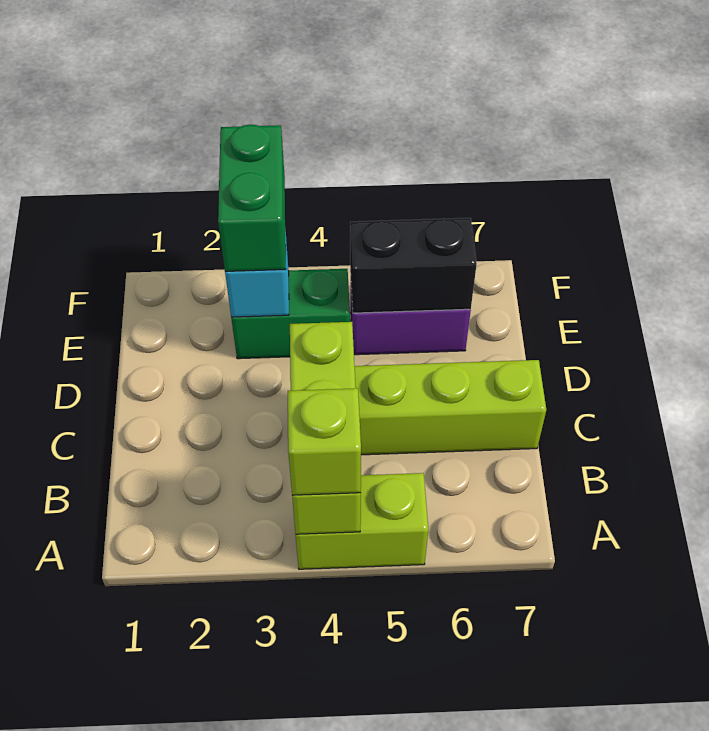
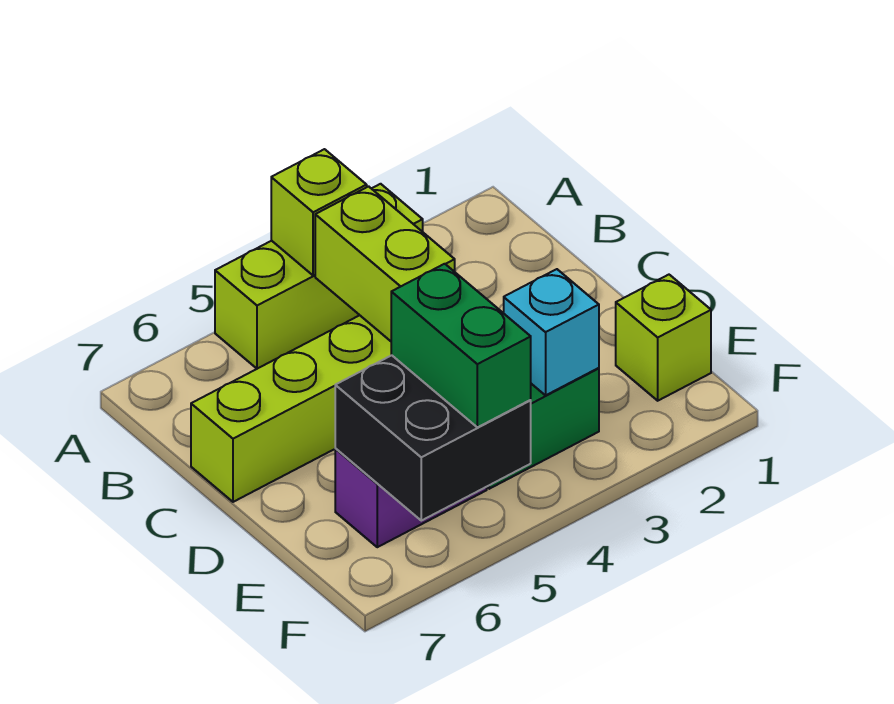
lime brick A4:A5 level 1 -> lime brick A3:A5 level 1
lime brick A4 level 3 -> lime brick E1 level 1
green brick E3:F3 level 3 -> green brick E5:F5 level 3
black brick E5:E6 level 2 -> black brick E5:F6 level 2

